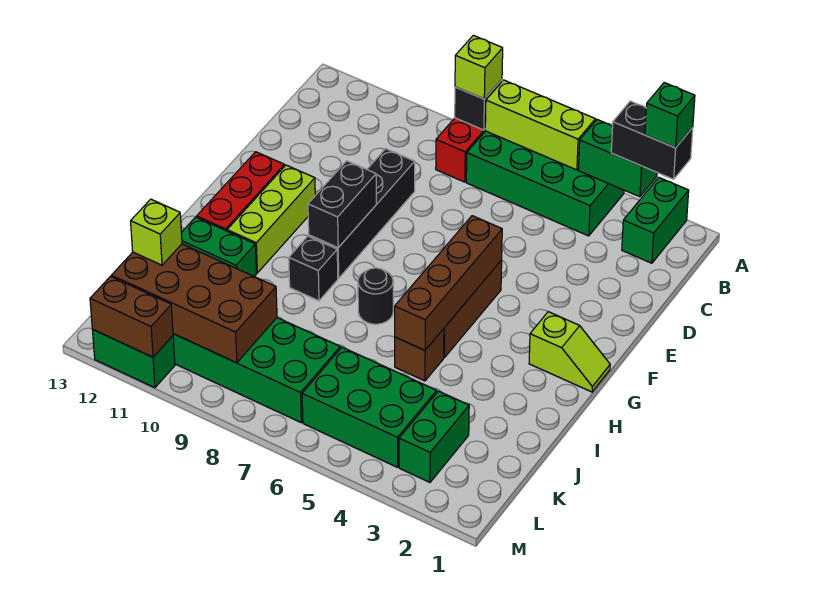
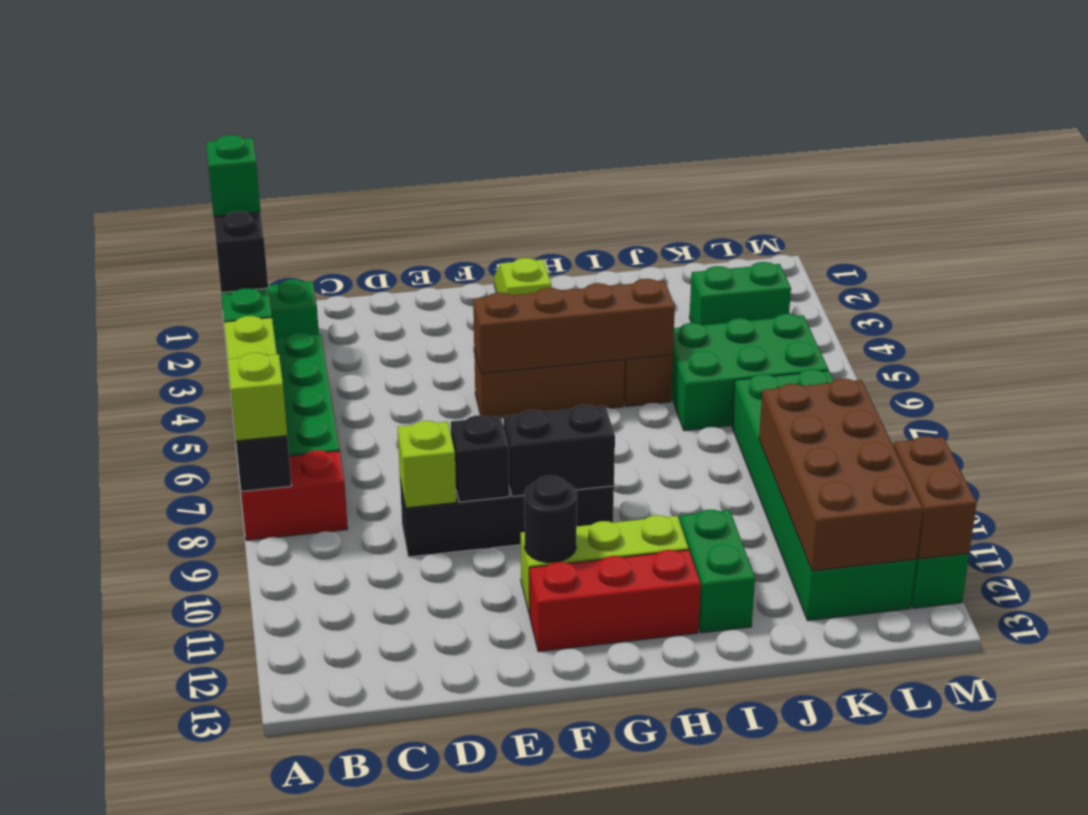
black round brick H7 level 1 -> black round brick F11 level 2
black brick H9 level 1 -> black brick E9 level 2
green brick K4:L6 level 1 -> green brick J5:L6 level 1
lime brick K12 level 3 -> lime brick D9 level 2

